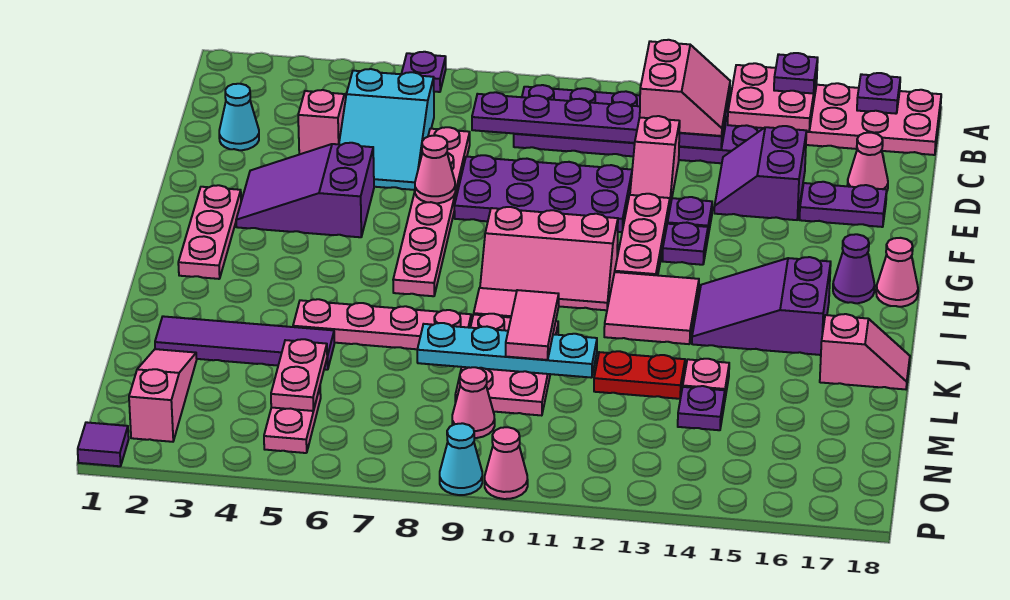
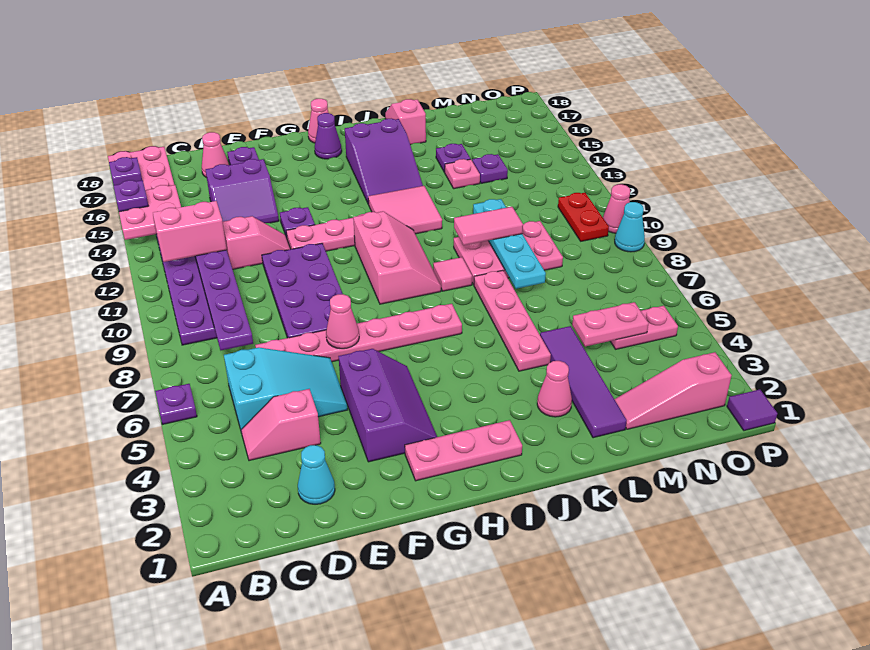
purple slope F3:G5 level 1 top 5 -> purple slope F3:G5 level 1 top F
purple plate G13 level 1 -> purple plate L15 level 1
red plate L12:L13 level 1 -> red plate O10:O11 level 1
pink cone N9 level 1 -> pink cone K3 level 1

